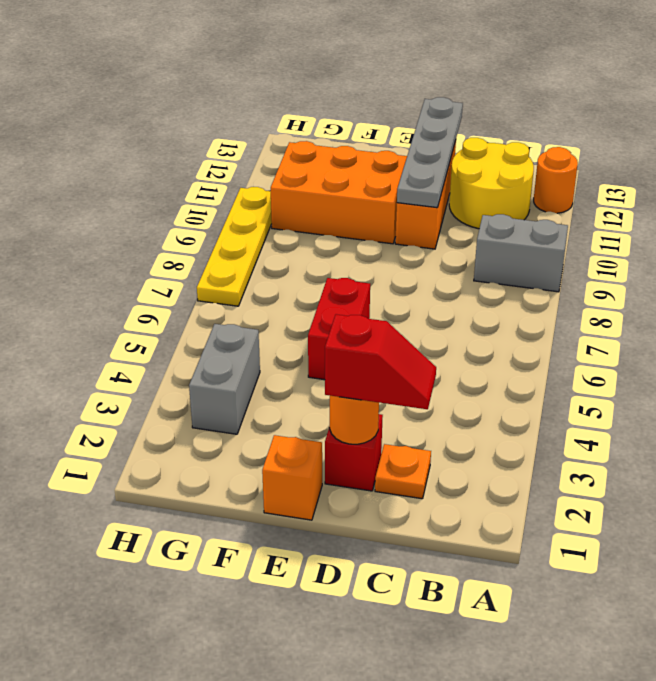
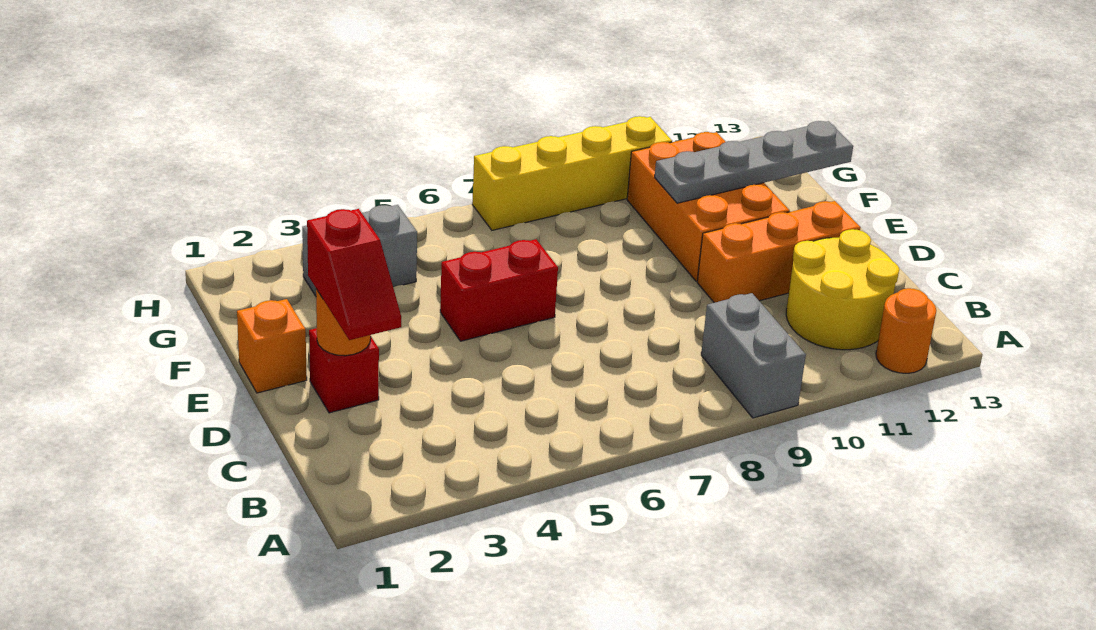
orange plate C2 level 1 -> none
grey plate D10:D13 level 2 -> grey plate F10:F13 level 2
yellow plate H7:H10 level 1 -> yellow brick H7:H10 level 1

